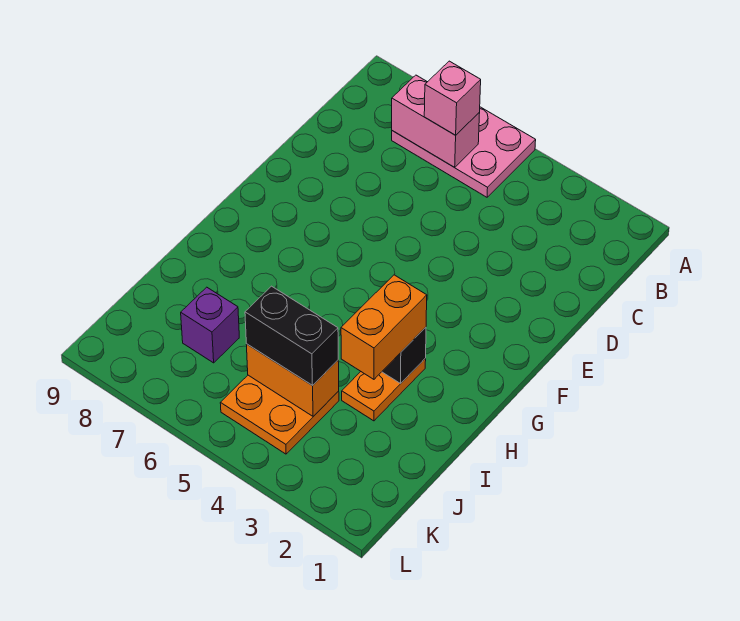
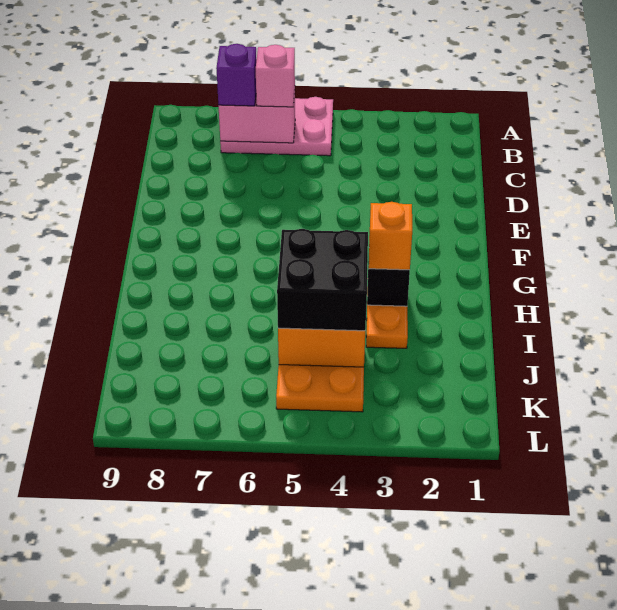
orange brick H3:I3 level 3 -> orange brick H3 level 3
black brick J4:J5 level 3 -> black brick I4:J5 level 3
purple brick J7 level 1 -> purple brick B7 level 3

